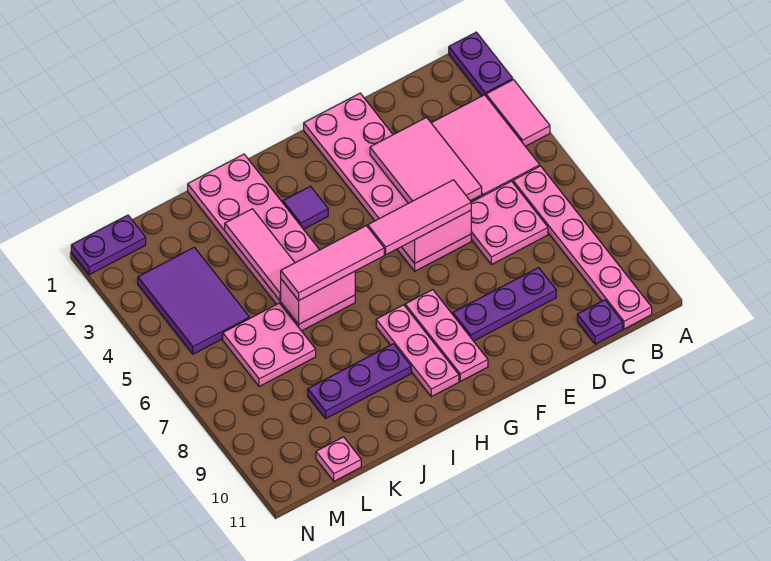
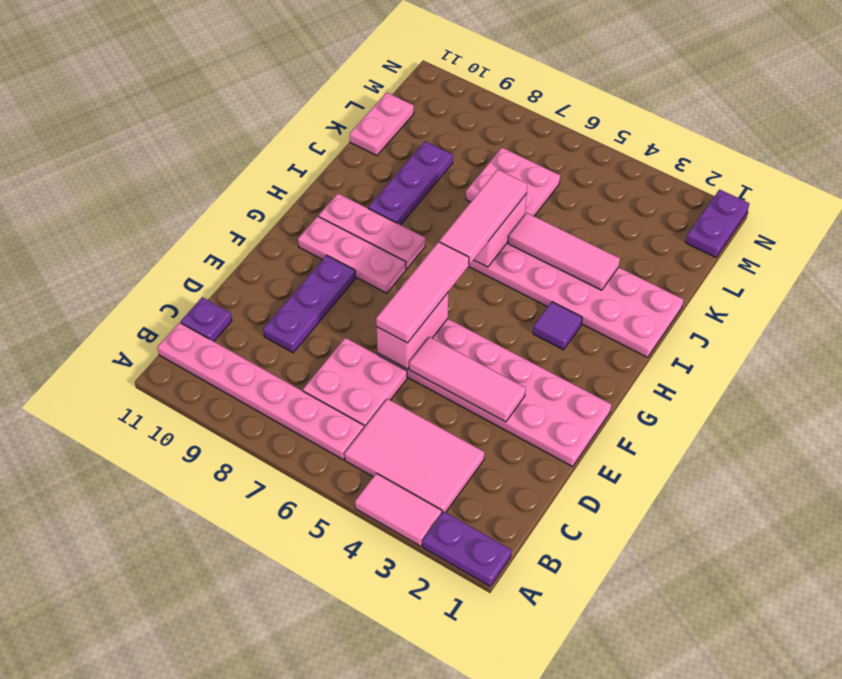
pink tile D3:E5 level 2 -> pink tile E3:E5 level 2
purple tile L3:M5 level 1 -> none
pink plate L11 level 1 -> pink plate K11:L11 level 1

